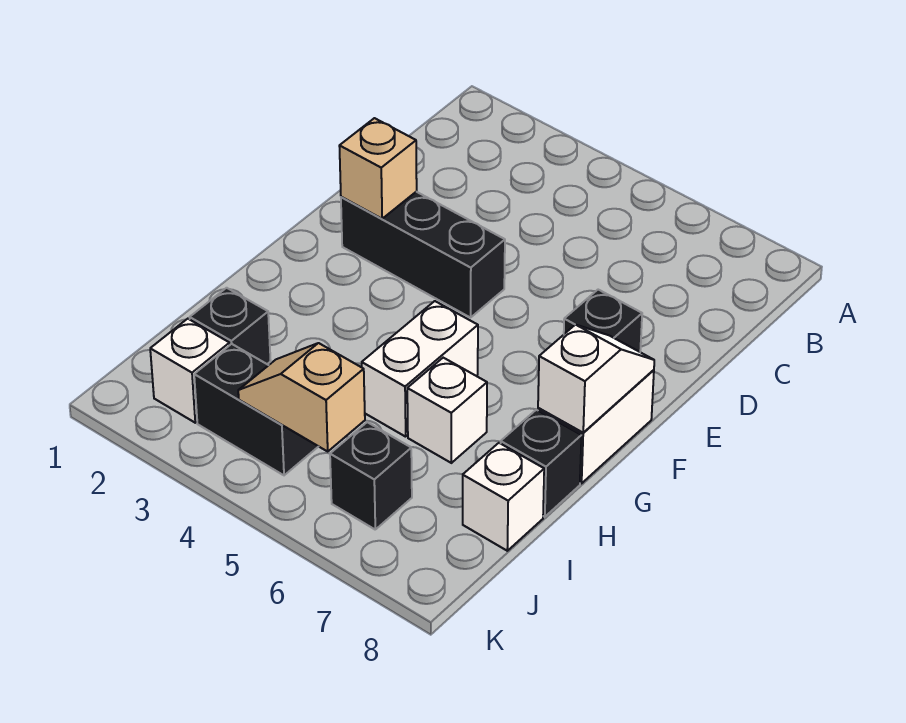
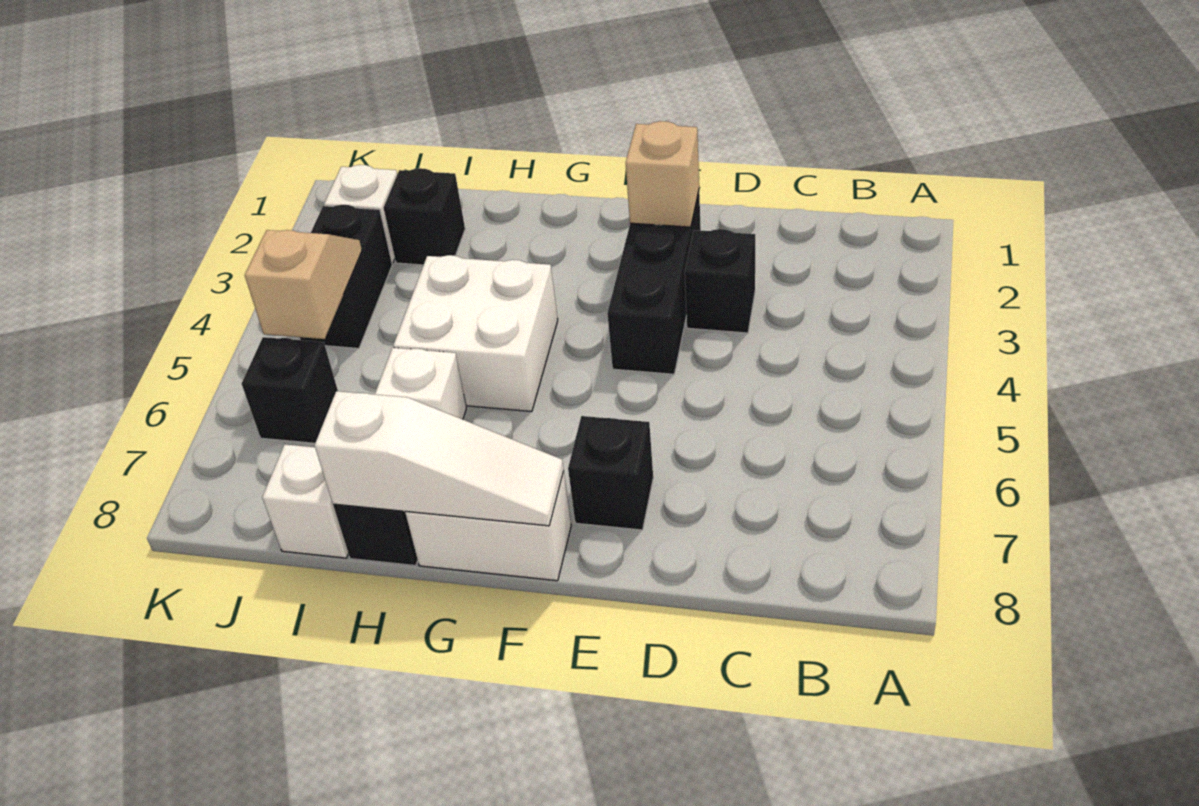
none -> black brick D3 level 1
white slope F8:G8 level 2 top G -> white slope F8:H8 level 2 top H
white brick G5:H5 level 1 -> white brick G4:H5 level 1

